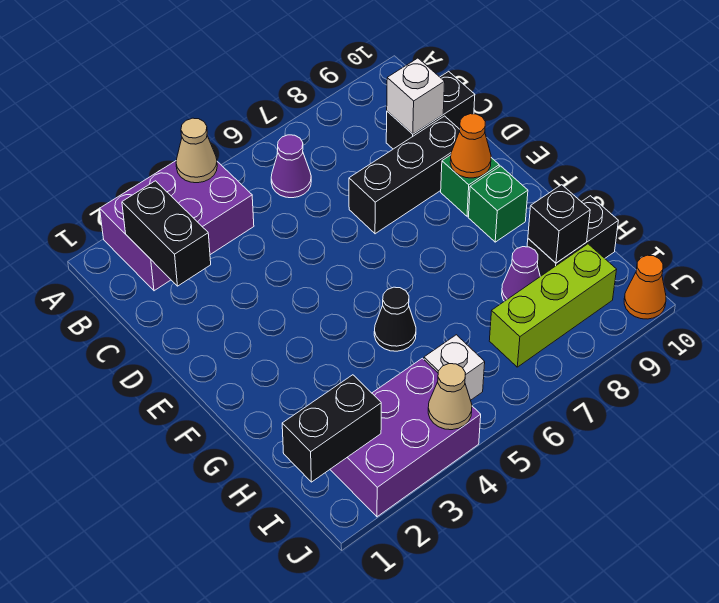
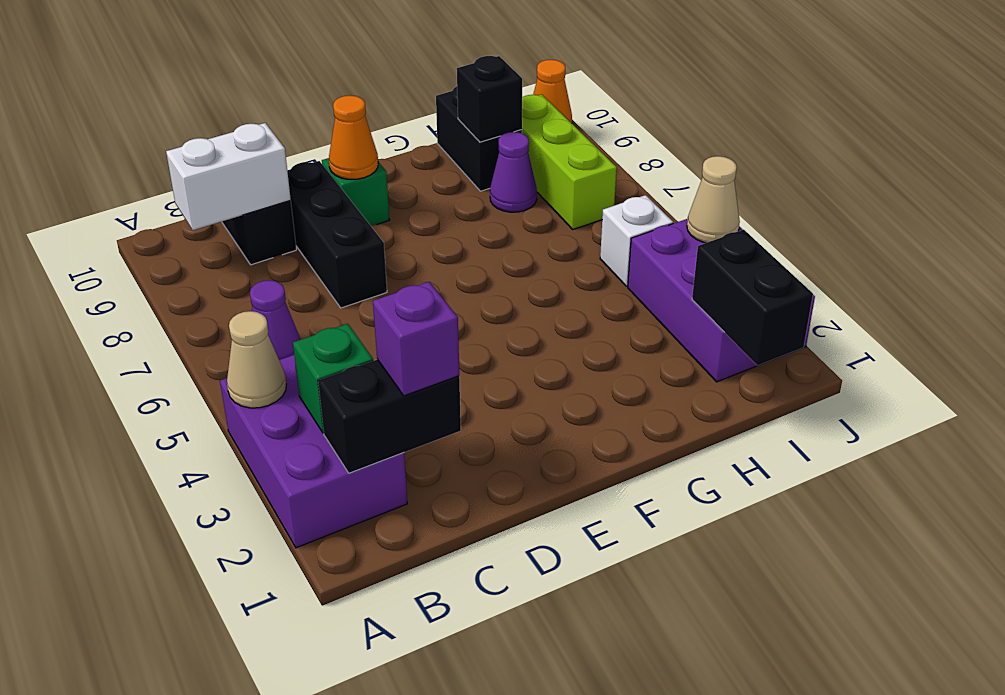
none -> purple brick C2 level 3
white brick C9 level 2 -> white brick B9:C9 level 2
green brick F9 level 1 -> green brick B3 level 2
black cone G5 level 1 -> none

